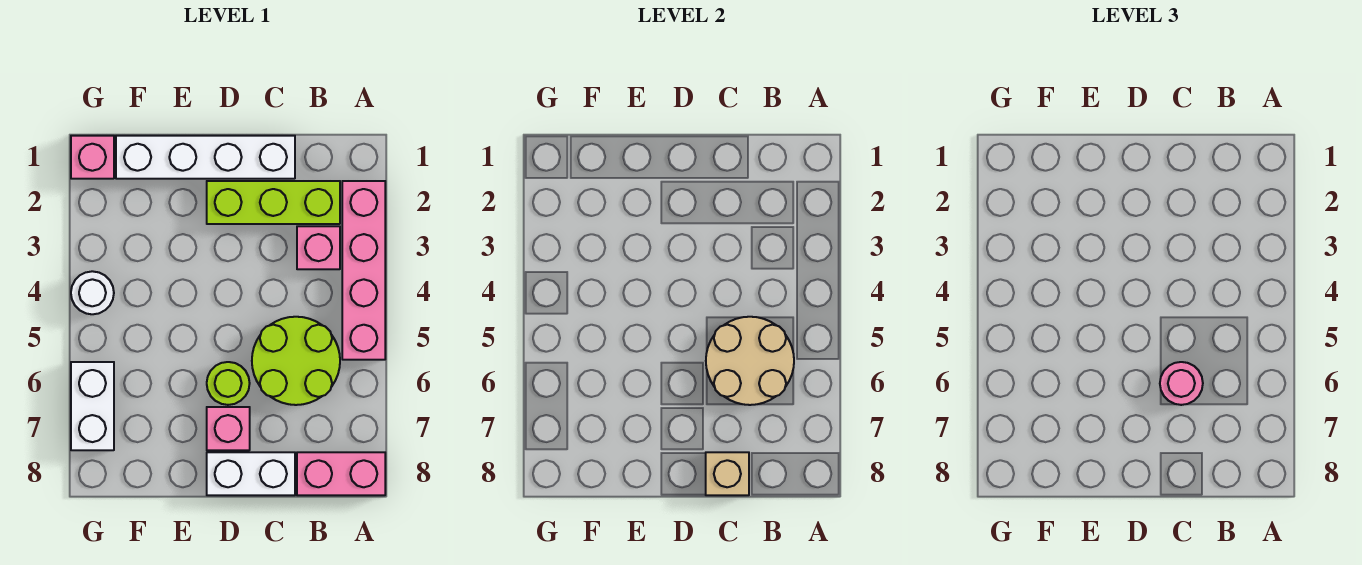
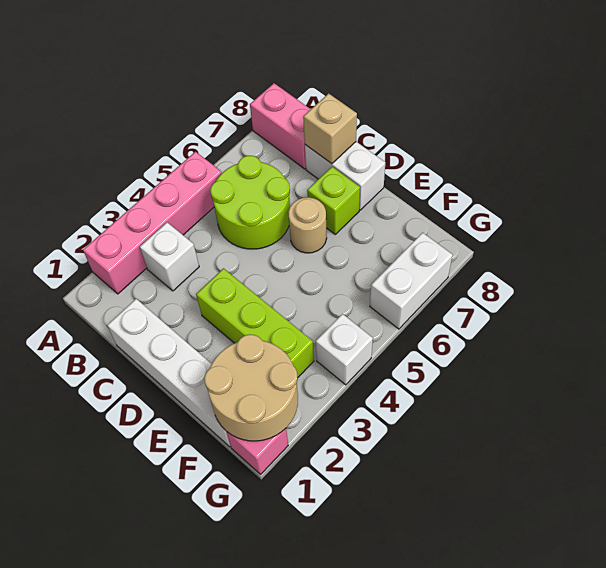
lime brick B2:D2 level 1 -> lime brick D3:F3 level 1
pink brick B3 level 1 -> white brick B3 level 1
tan round brick B5:C6 level 2 -> tan round brick F1:G2 level 2
pink round brick C6 level 3 -> none
lime round brick D6 level 1 -> tan round brick D6 level 1
pink brick D7 level 1 -> lime brick D7 level 1
white round brick G4 level 1 -> white brick G4 level 1

